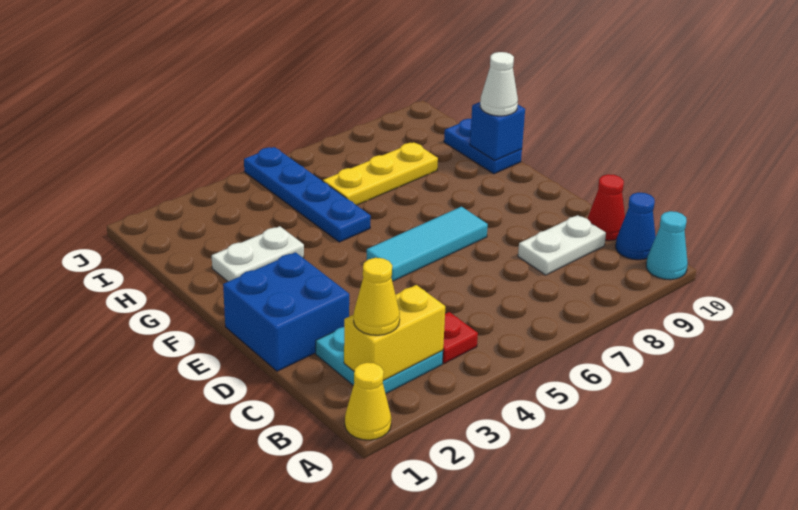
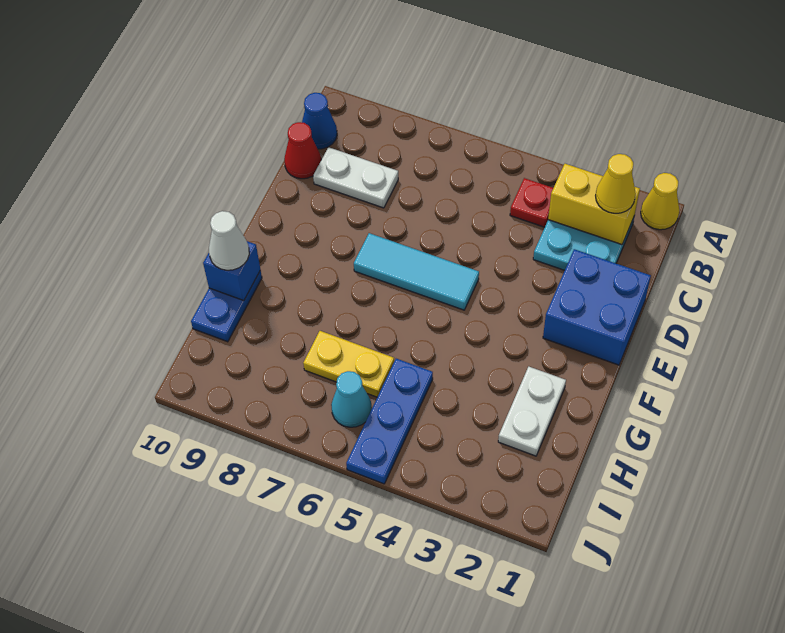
cyan cone A10 level 1 -> cyan cone I6 level 1
white plate G2:G3 level 1 -> white plate G2:H2 level 1
blue plate G5:J5 level 1 -> blue plate H5:J5 level 1
yellow plate H6:H8 level 1 -> yellow plate H6:H7 level 1

